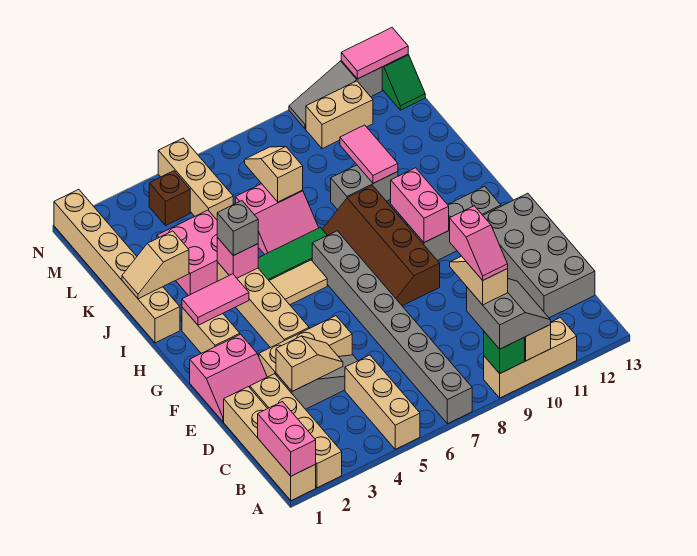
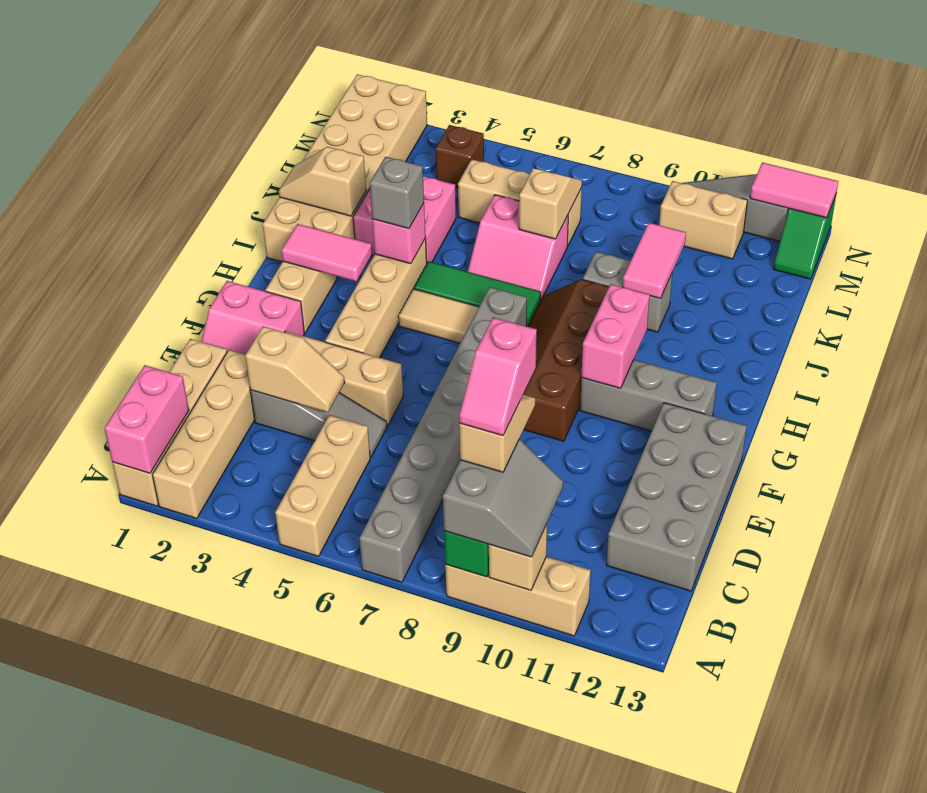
tan brick I1:N1 level 1 -> tan brick I1:N2 level 1
tan brick L5:N5 level 1 -> tan brick L5:L7 level 1

